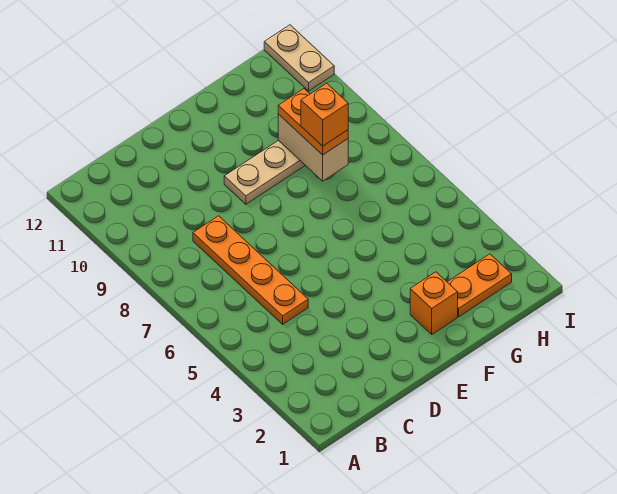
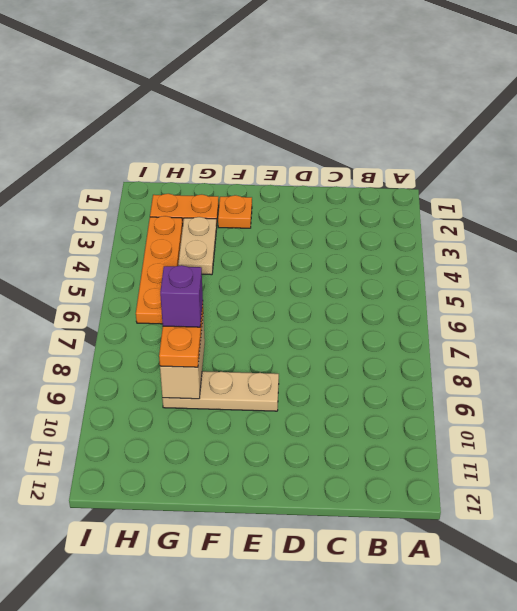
orange plate C5:C8 level 1 -> orange plate H3:H6 level 1
orange brick F2 level 1 -> orange plate F2 level 1
orange brick G8 level 4 -> purple brick G8 level 4
tan plate I11:I12 level 1 -> tan plate G3:G4 level 1

